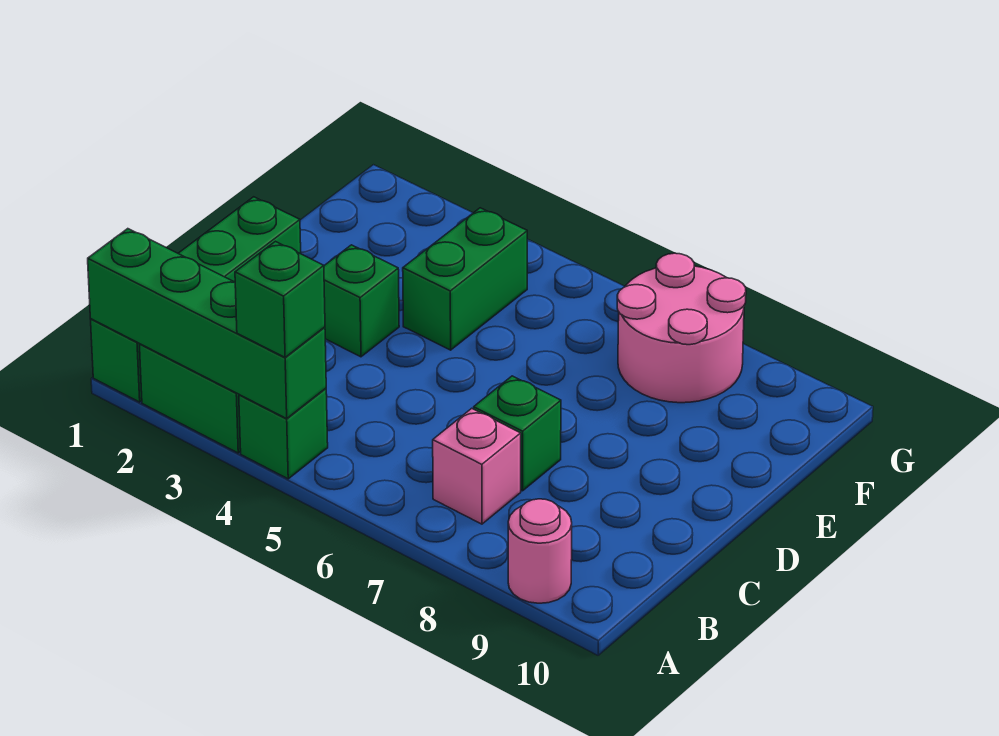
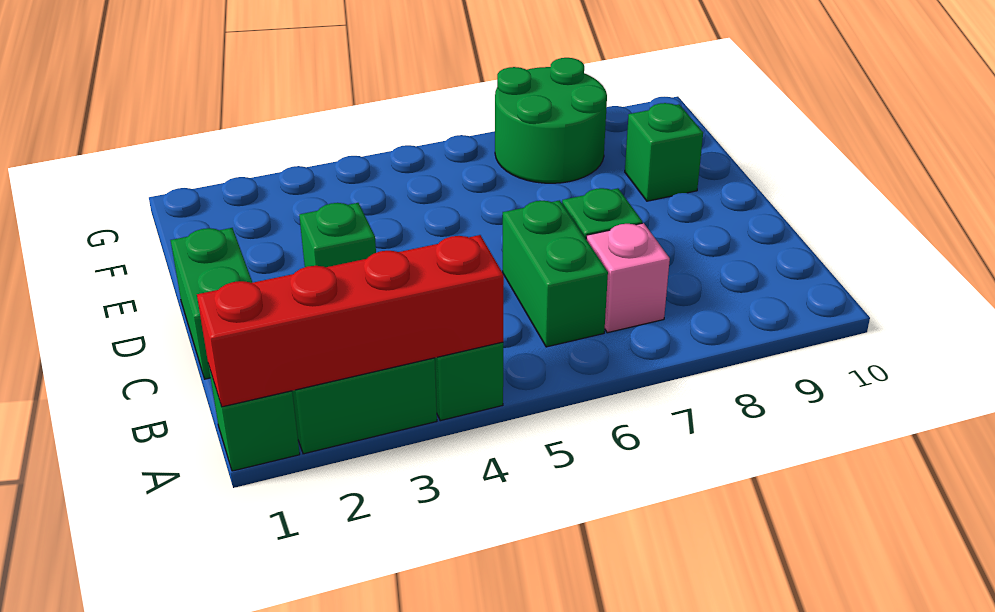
green brick A1:A4 level 2 -> red brick A1:A4 level 2
green brick A4 level 3 -> green brick E9 level 1
pink round brick A9 level 1 -> none
green brick E4:F4 level 1 -> green brick B6:C6 level 1
pink round brick F7:G8 level 1 -> green round brick F7:G8 level 1

